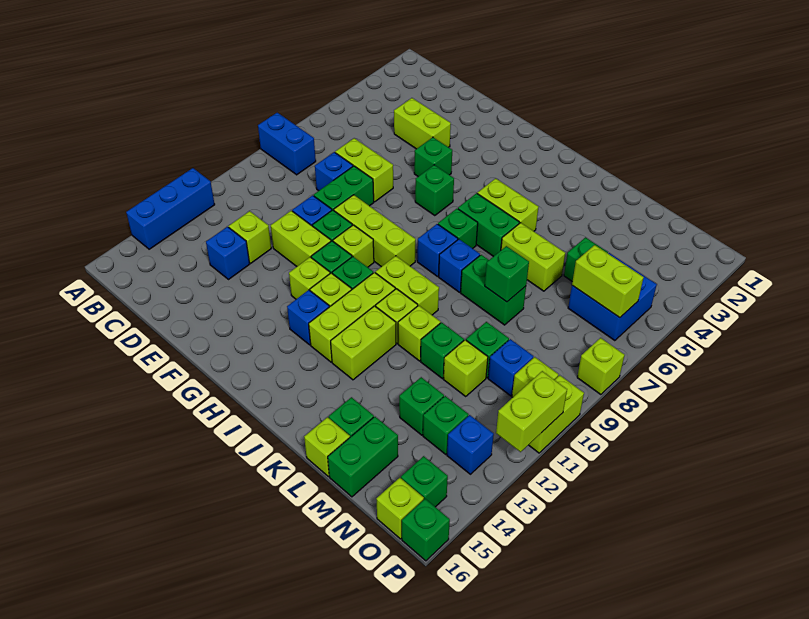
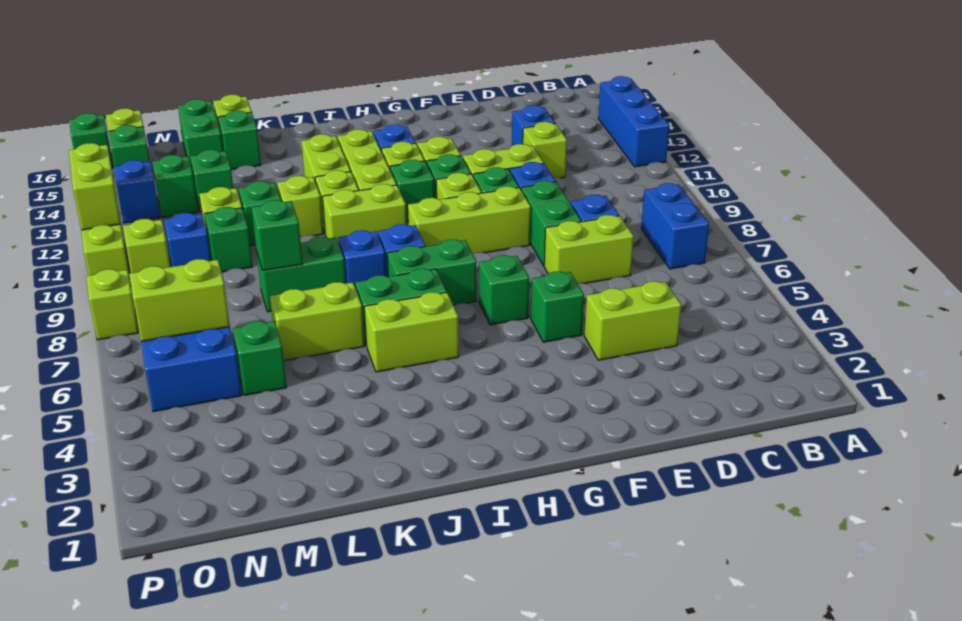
blue brick A8:B8 level 1 -> blue brick B7:B8 level 1
green brick I7 level 1 -> green brick H7:I7 level 1

